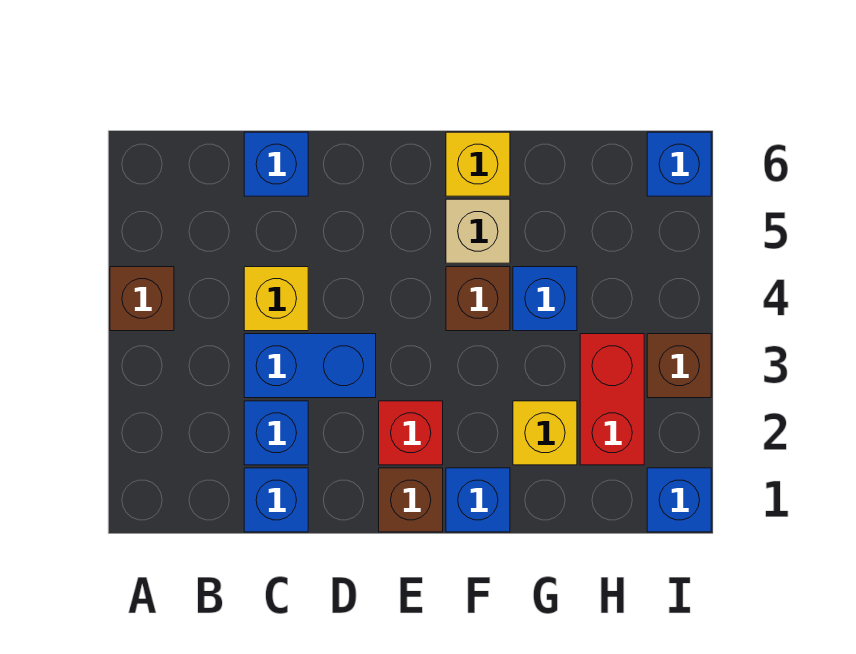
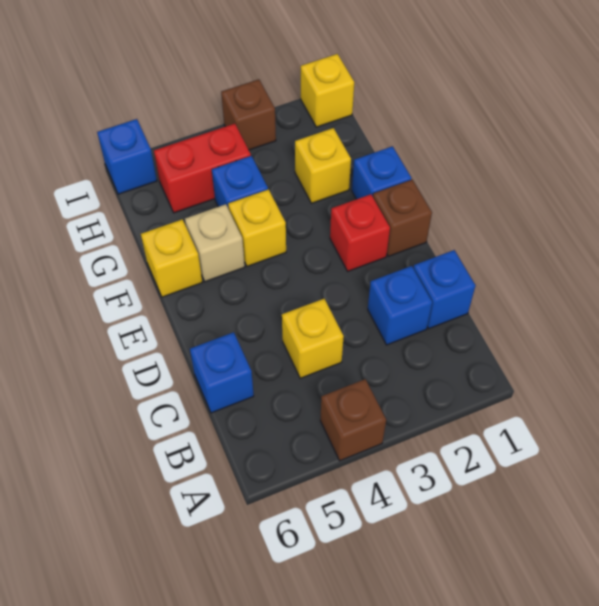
blue brick C3:D3 level 1 -> none
brown brick F4 level 1 -> yellow brick F4 level 1
red brick H2:H3 level 1 -> red brick H4:H5 level 1
blue brick I1 level 1 -> yellow brick I1 level 1

